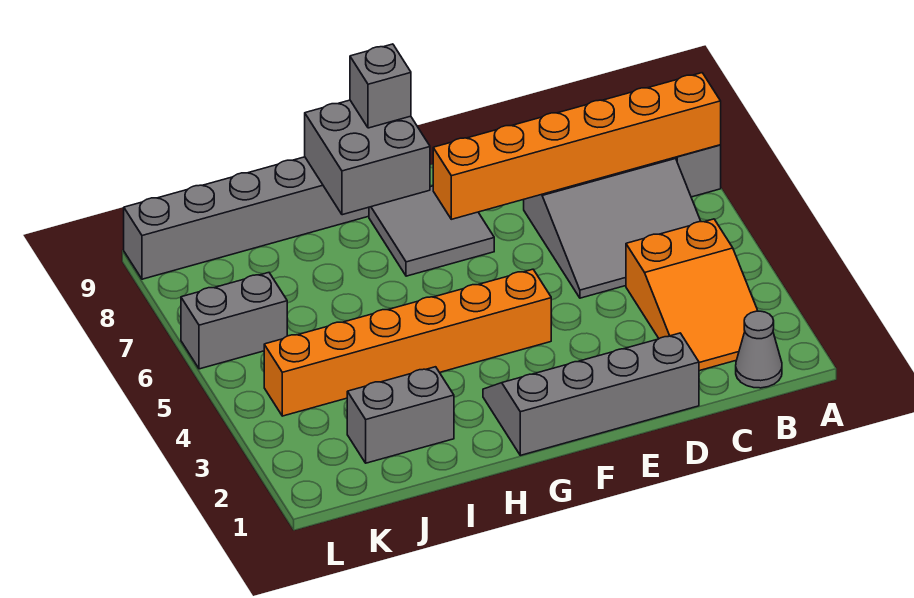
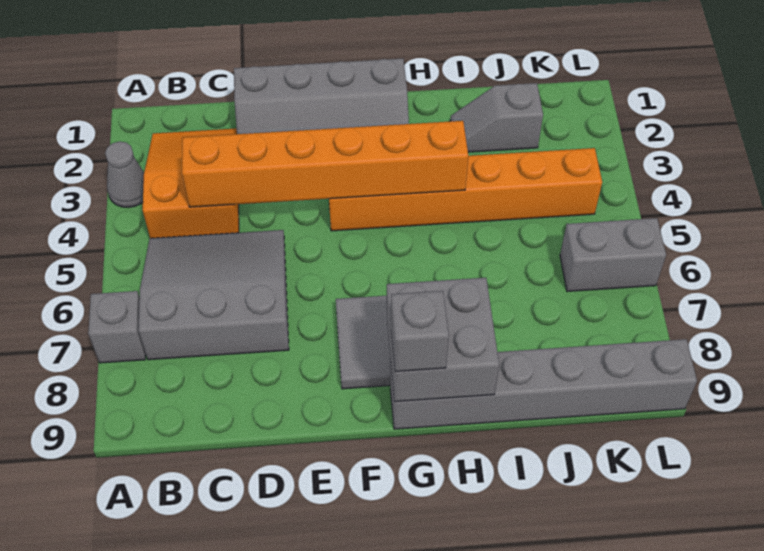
orange brick A7:F7 level 2 -> orange brick C4:H4 level 2
grey cone B1 level 1 -> grey cone A3 level 1
grey brick I2:J2 level 1 -> grey slope I2:J2 level 1 top J

